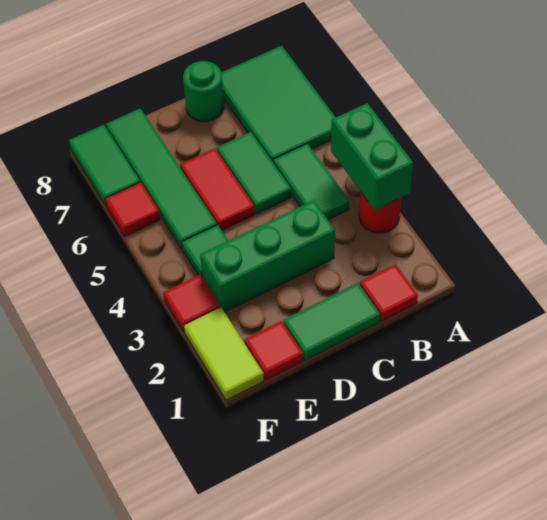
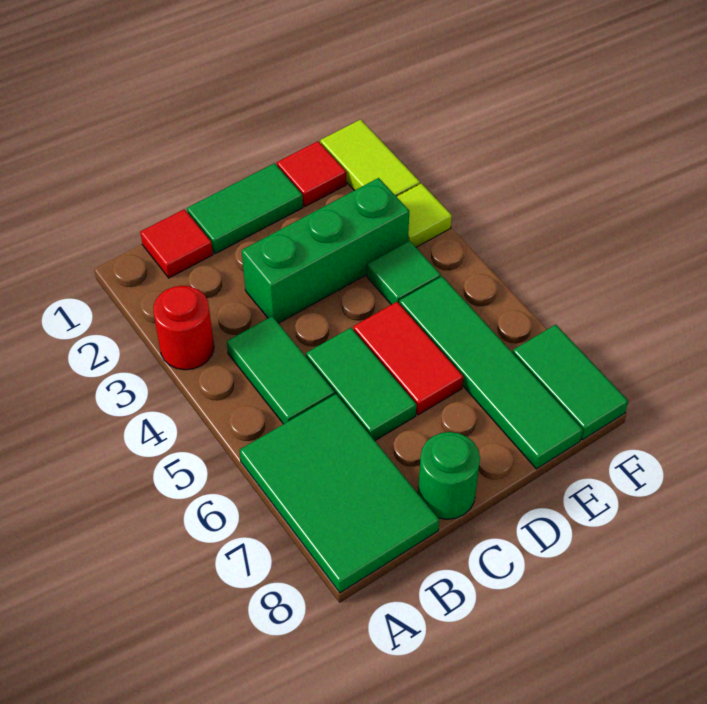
green brick A3:A4 level 2 -> none
red tile F3 level 1 -> lime tile F3 level 1
red tile F6 level 1 -> none

